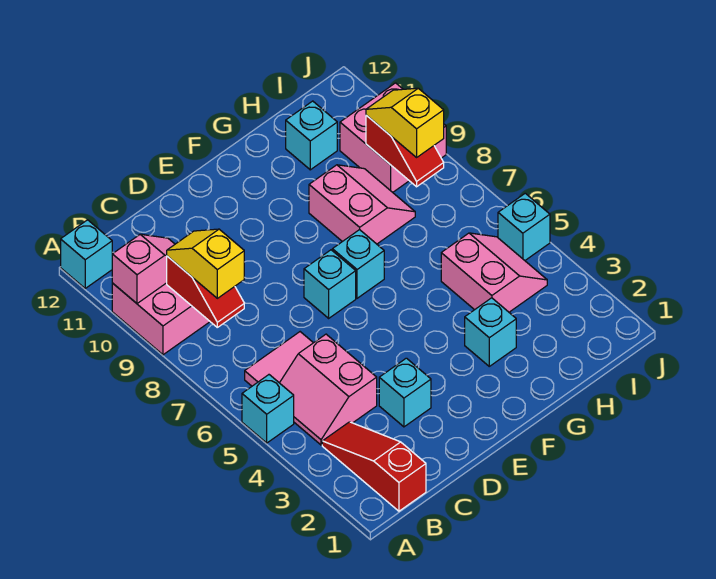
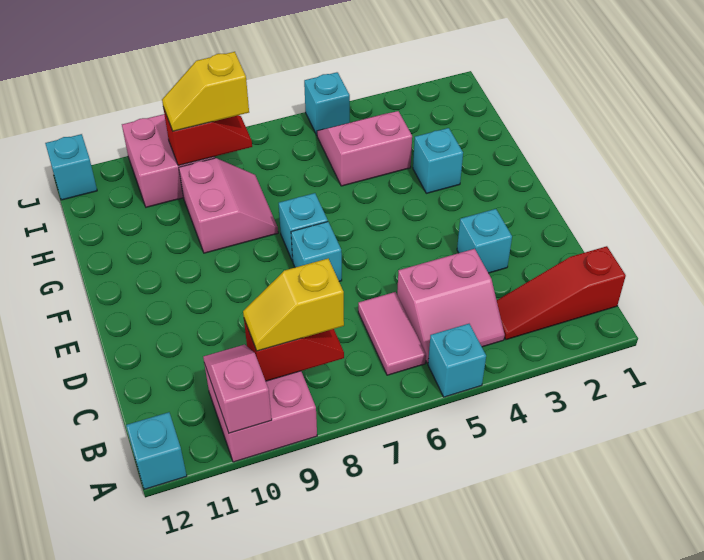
pink slope G8:H9 level 1 top G -> pink slope G8:H9 level 1 top 9
cyan brick H11 level 1 -> cyan brick J12 level 1

